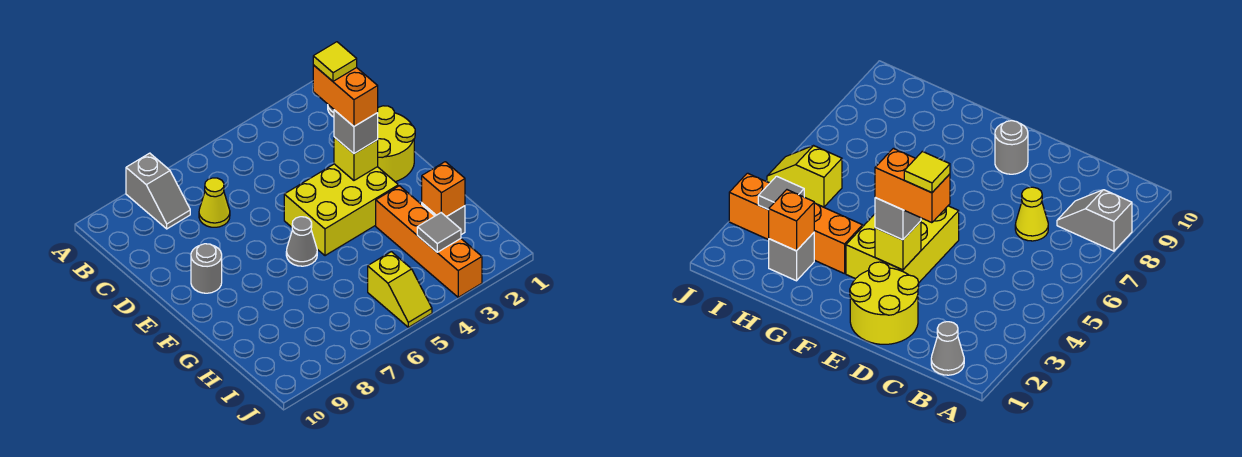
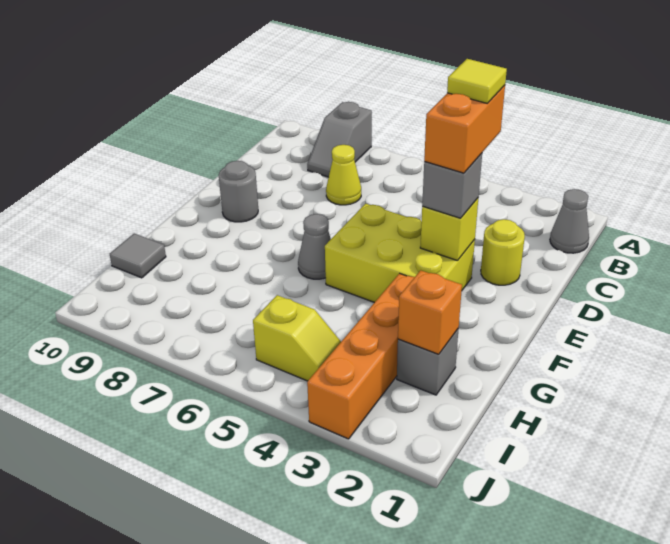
yellow round brick D1:E2 level 1 -> yellow round brick D2 level 1
grey tile I3 level 2 -> grey tile H10 level 1
yellow slope I5:J5 level 1 top I -> yellow slope I4:I5 level 1 top 5

